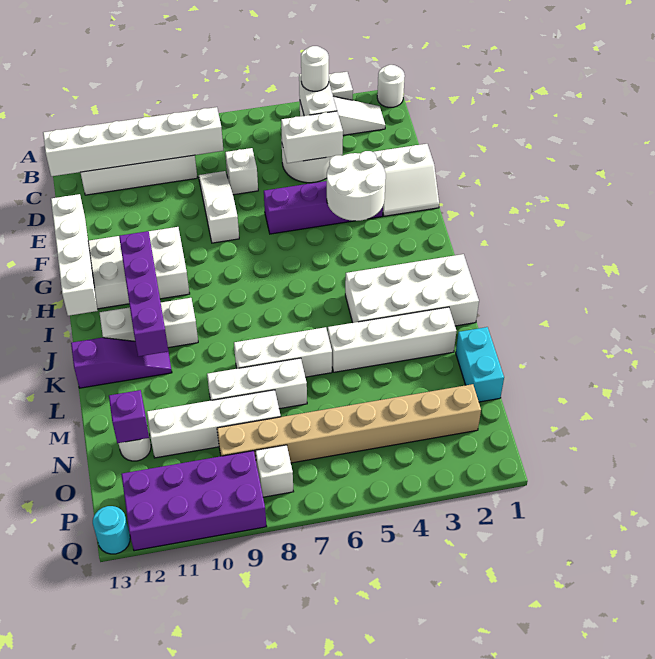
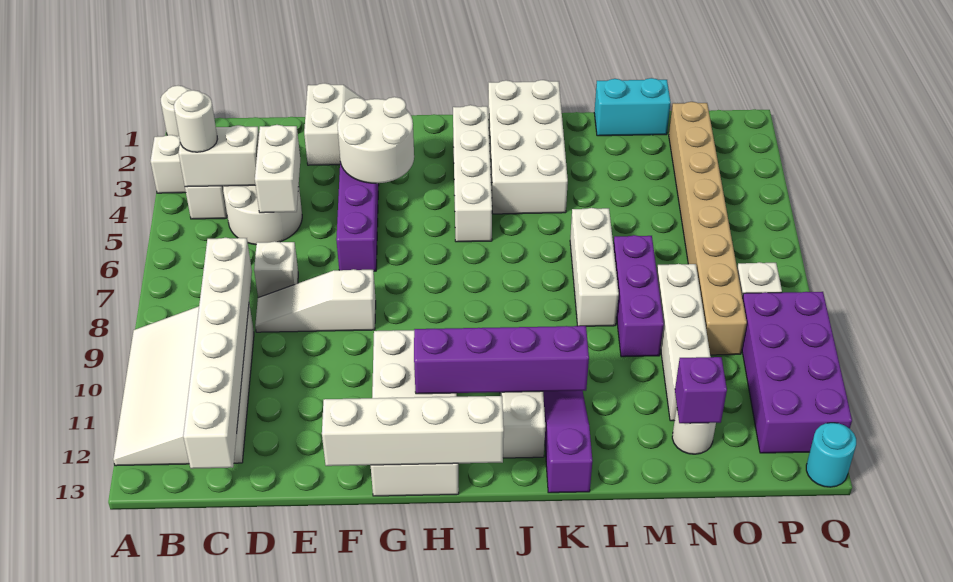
white brick L2:L5 level 1 -> white brick I2:I5 level 1
white brick M7:M9 level 1 -> purple brick M7:M9 level 1

